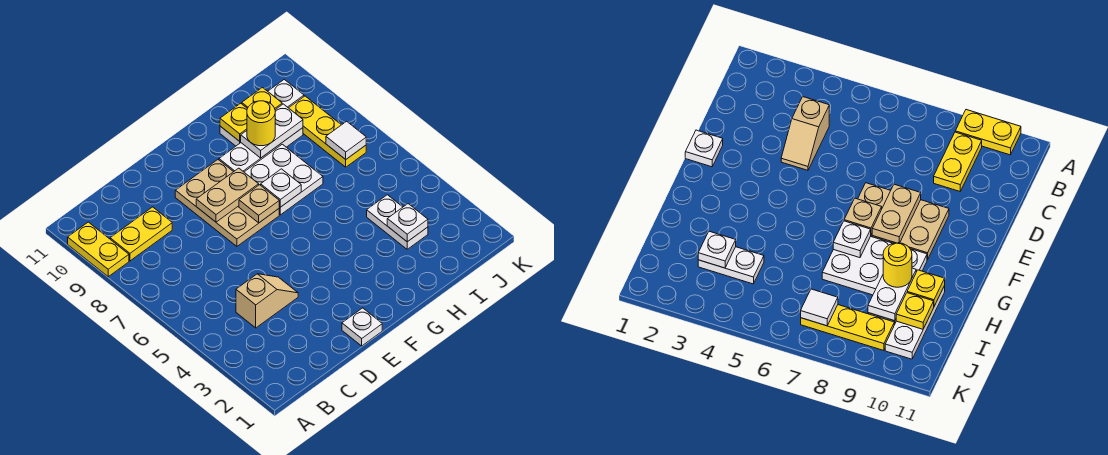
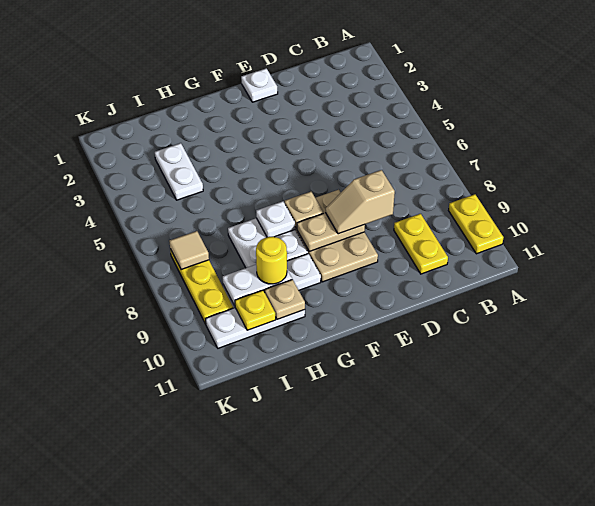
yellow plate B9:C9 level 1 -> yellow plate C9:C10 level 1
tan slope C4:D4 level 1 top C -> tan slope D8:E8 level 3 top D
yellow plate H10 level 2 -> tan plate H10 level 2
white plate I3 level 2 -> none
white tile J7 level 2 -> tan tile J7 level 2

